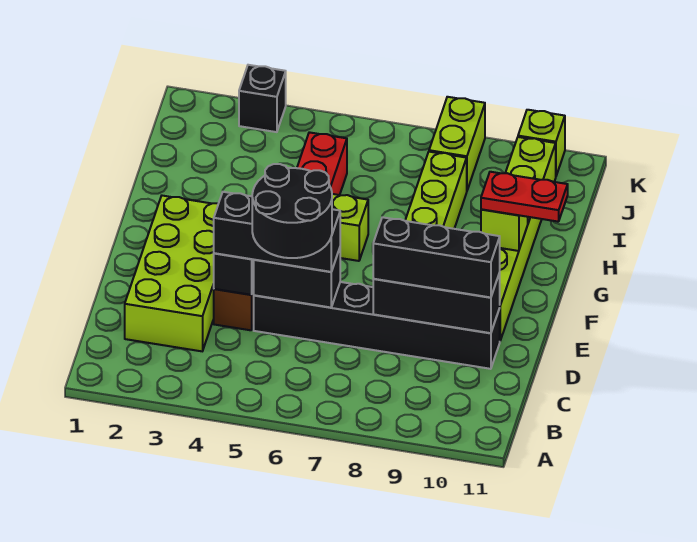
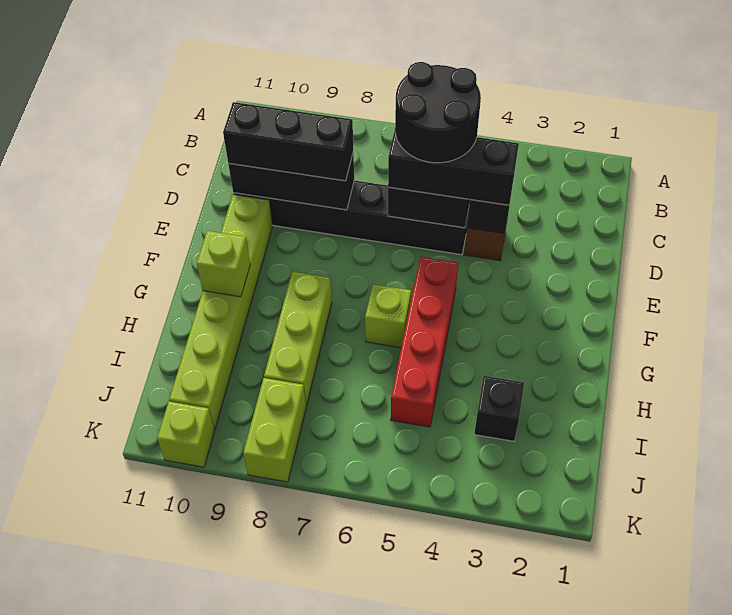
lime brick C2:F3 level 1 -> none
red plate G10:G11 level 3 -> none
black brick K3 level 1 -> black brick I3 level 1

